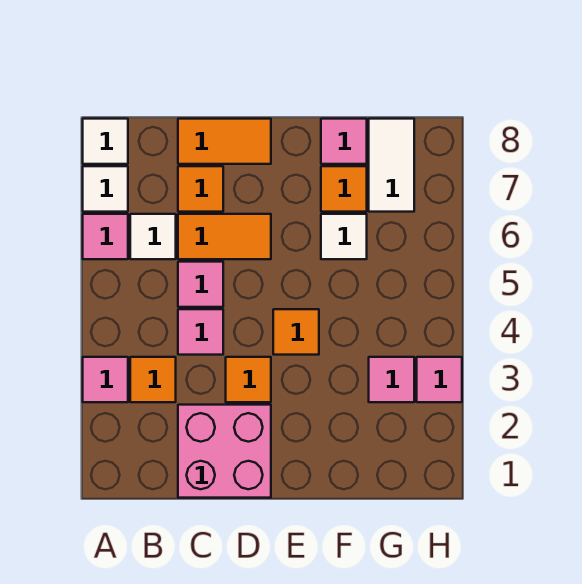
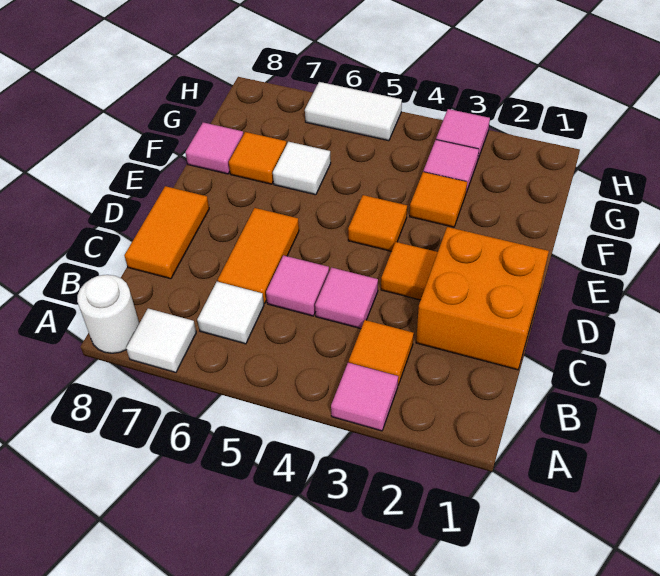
pink tile A6 level 1 -> none
white tile A8 level 1 -> white round brick A8 level 1
pink brick C1:D2 level 1 -> orange brick C1:D2 level 1
orange tile C7 level 1 -> orange tile F3 level 1
white tile G7:G8 level 1 -> white tile H5:H6 level 1

